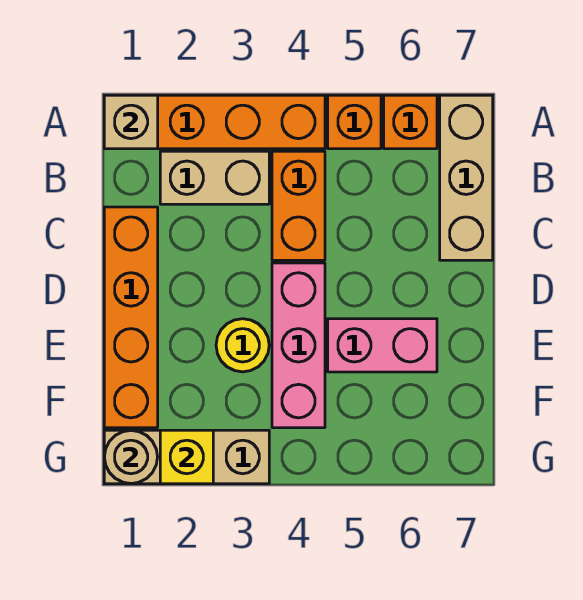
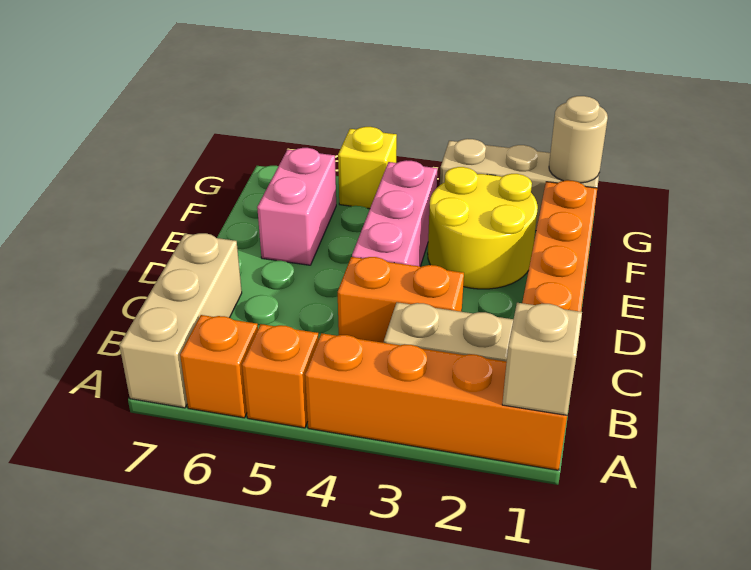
orange brick B4:C4 level 1 -> orange brick C3:C4 level 1
yellow round brick E3 level 1 -> yellow round brick E2:F3 level 1
pink brick E5:E6 level 1 -> pink brick E6:F6 level 1
yellow brick G2 level 2 -> yellow brick G5 level 1

